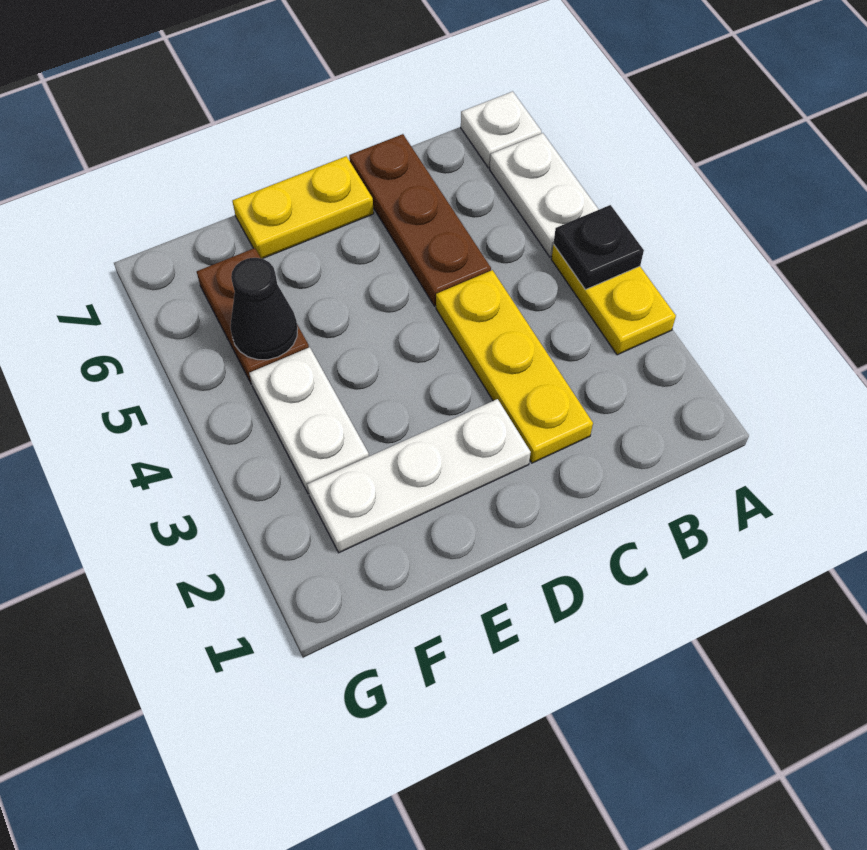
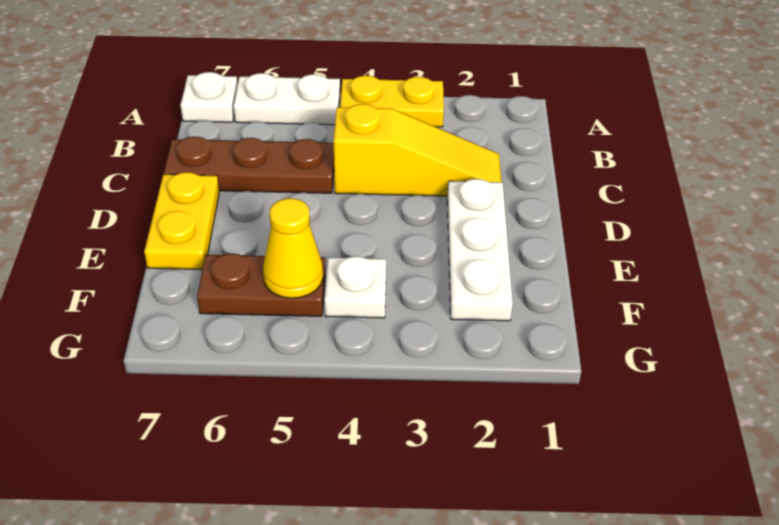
black plate A4 level 2 -> none
yellow plate C2:C4 level 1 -> yellow slope C2:C4 level 1 top 4
white plate F3:F4 level 1 -> white plate F4 level 1
black cone F5 level 2 -> yellow cone F5 level 2

